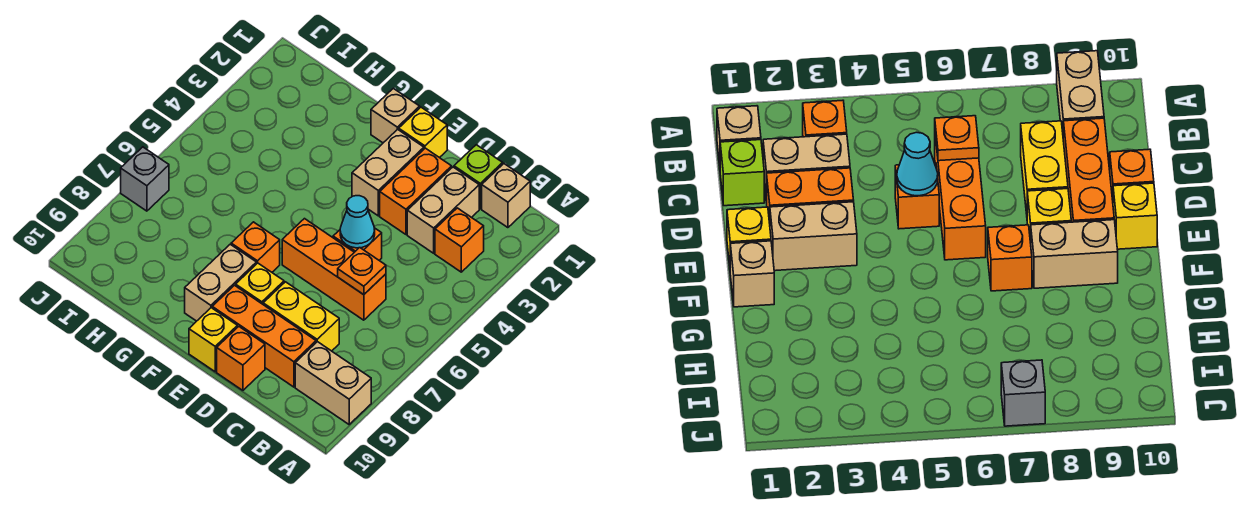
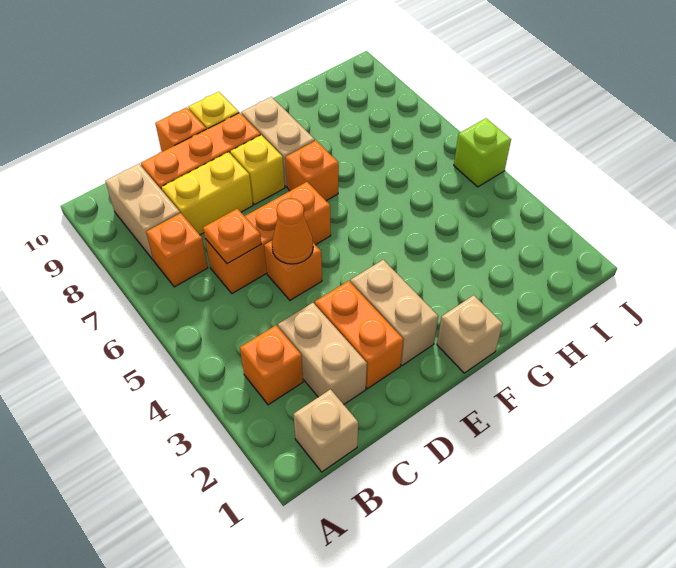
tan brick A9:B9 level 1 -> tan brick B8:B9 level 1
none -> orange brick B7 level 1
lime brick C1 level 1 -> lime brick J5 level 1
cyan cone D5 level 2 -> orange cone D5 level 2
yellow brick E1 level 1 -> none
grey brick J7 level 1 -> none

